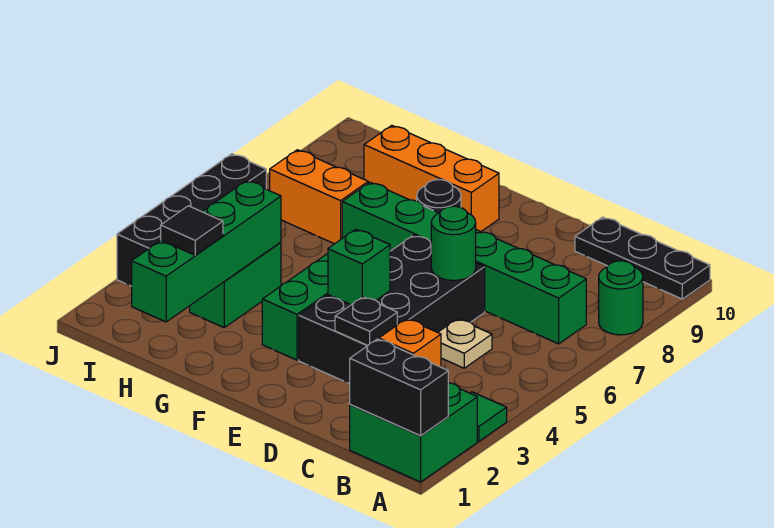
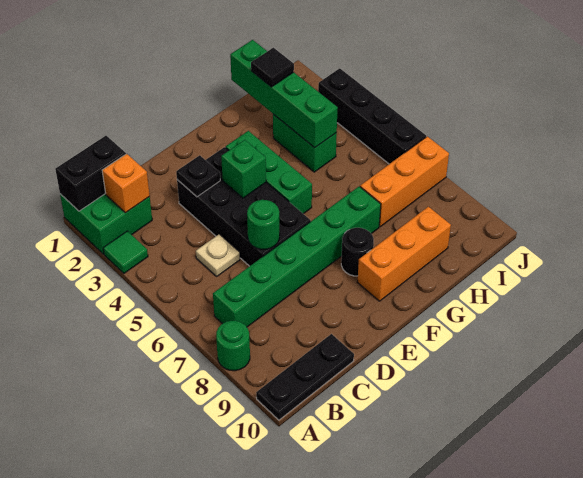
orange brick H7:I7 level 1 -> orange brick H7:J7 level 1

